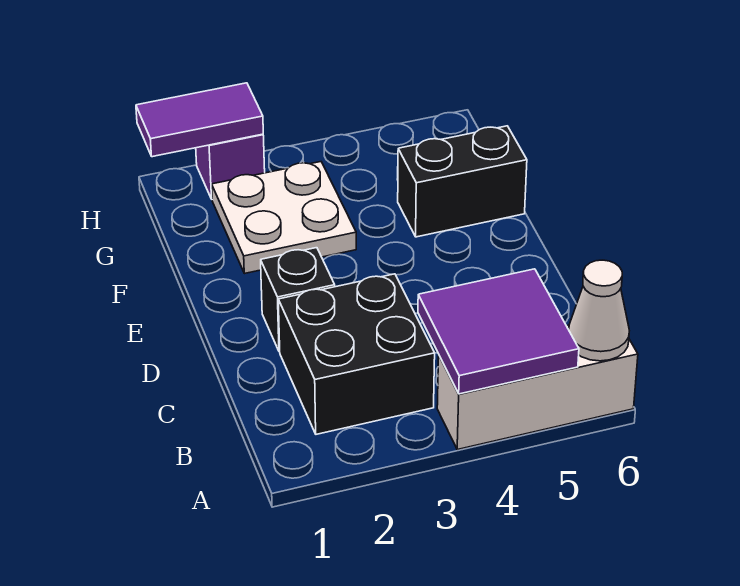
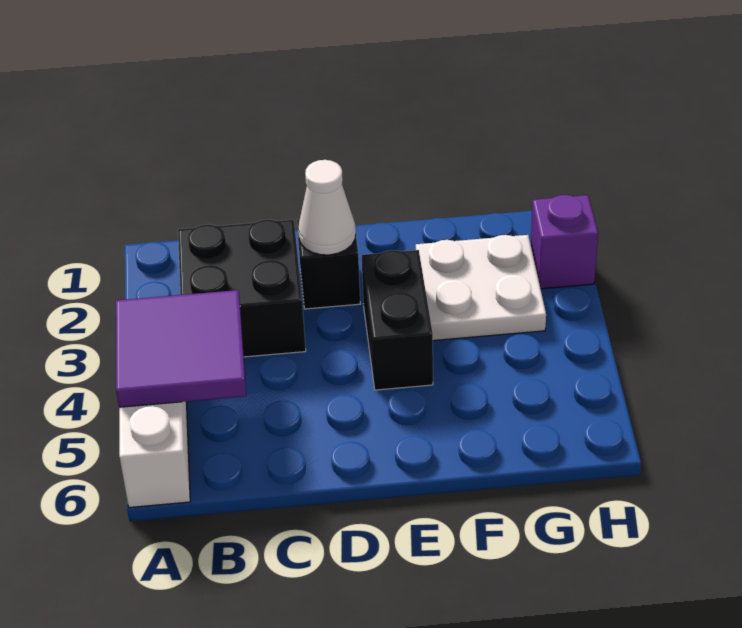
white cone A6 level 2 -> white cone D2 level 2
black brick F5:F6 level 1 -> black brick E3:E4 level 1
purple tile H1:H2 level 2 -> none

